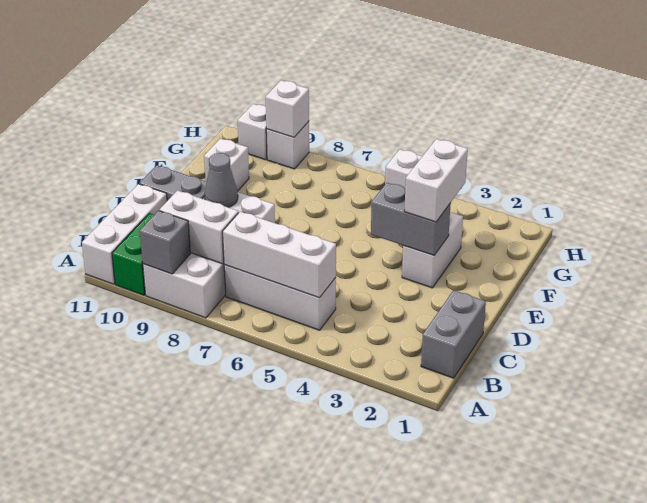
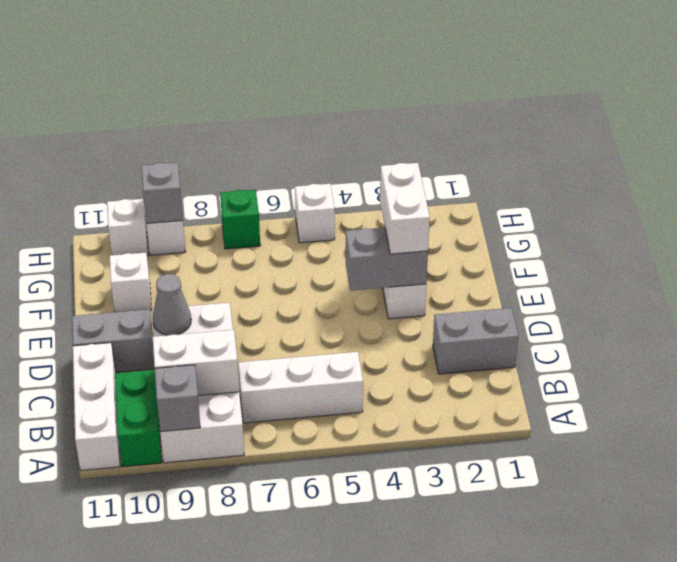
grey brick B1:C1 level 1 -> grey brick C1:C2 level 1
white brick B5:B7 level 2 -> none
none -> green brick H7 level 1
white brick H9 level 2 -> grey brick H9 level 2

